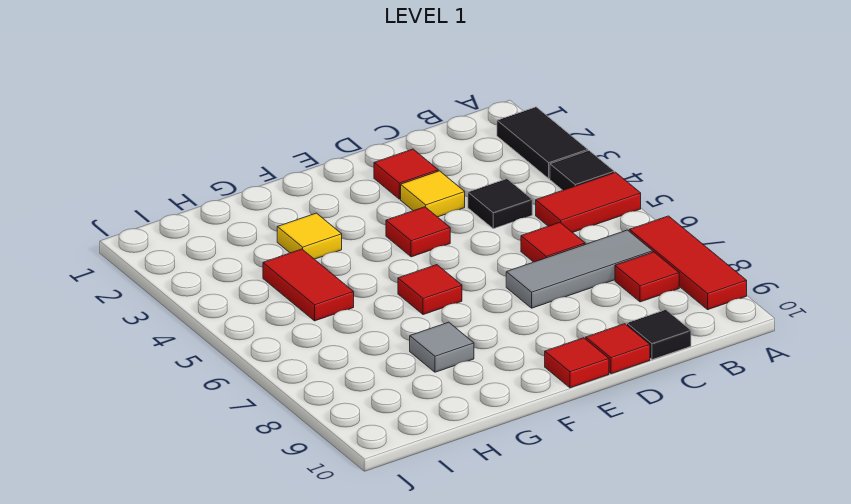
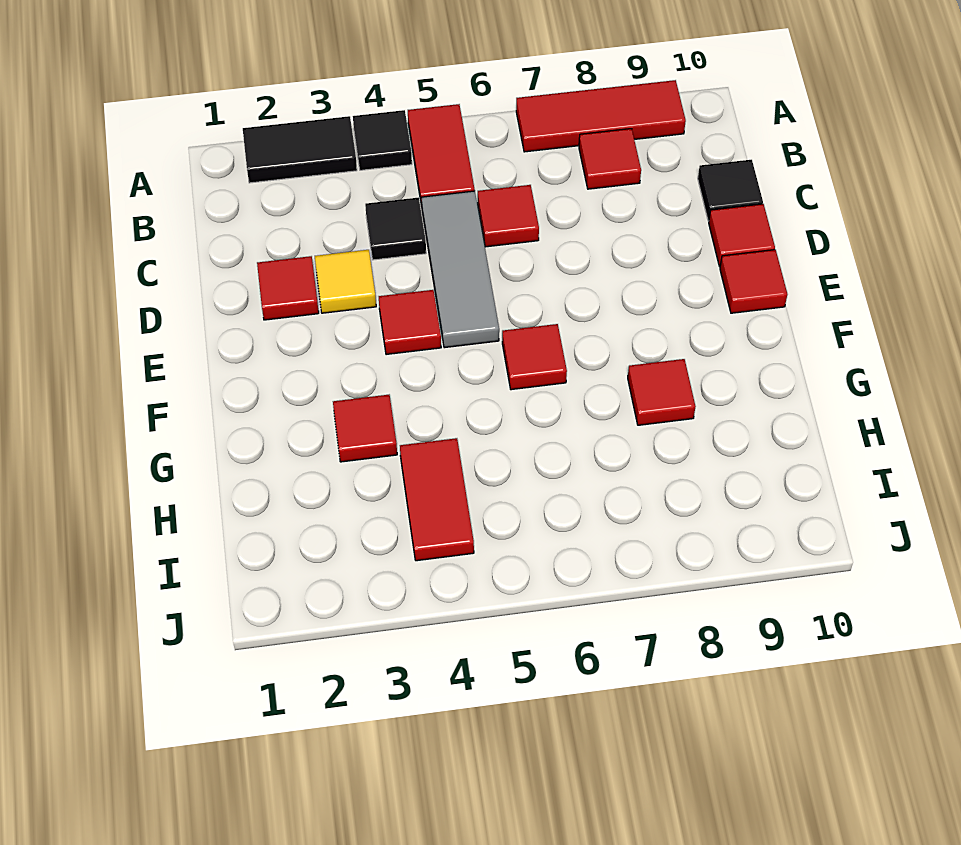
grey tile B7:D7 level 1 -> grey tile C5:E5 level 1
yellow tile G3 level 1 -> red tile G3 level 1
grey tile G8 level 1 -> red tile G8 level 1
red tile H4:H5 level 1 -> red tile H4:I4 level 1

